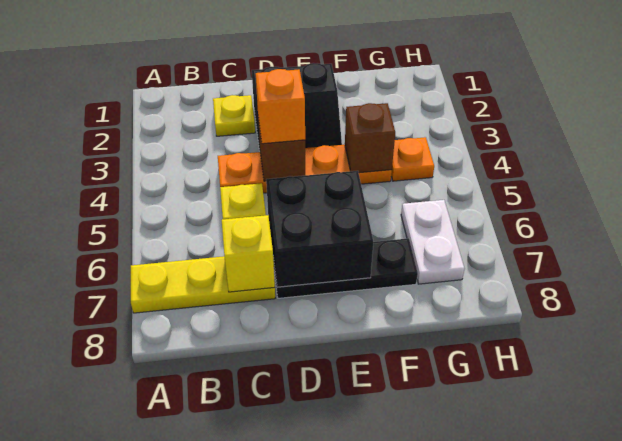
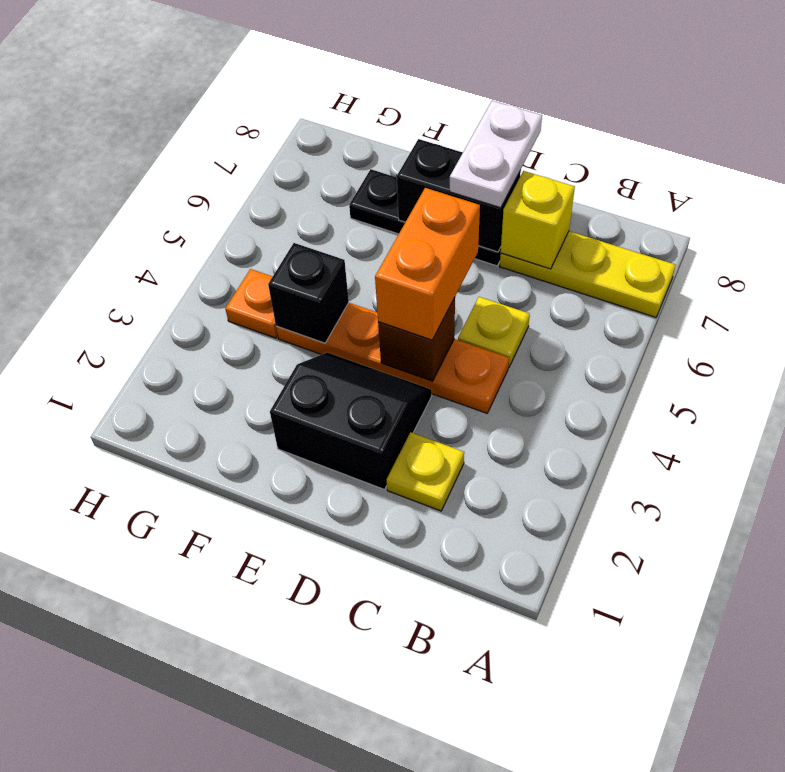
orange brick D4 level 3 -> orange brick D4:D5 level 3
black brick D6:E7 level 2 -> black brick D7:E7 level 2
brown brick F4 level 2 -> black brick F4 level 2
white plate G6:G7 level 1 -> white plate D7:D8 level 3

